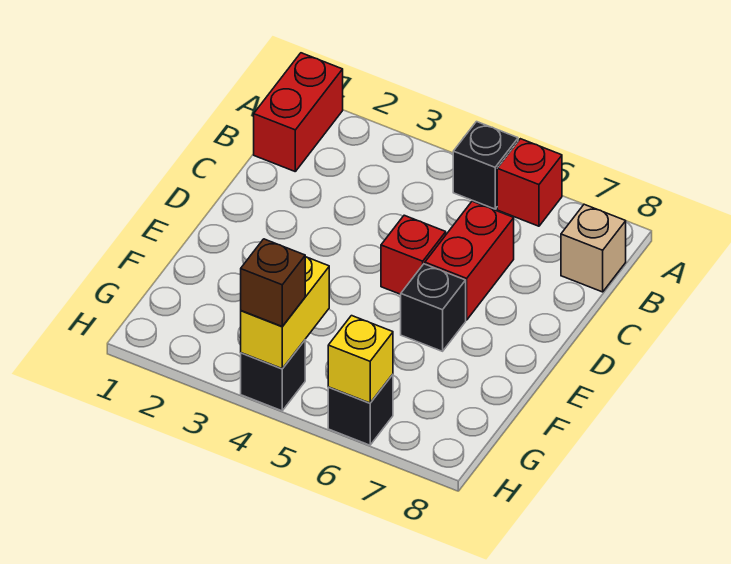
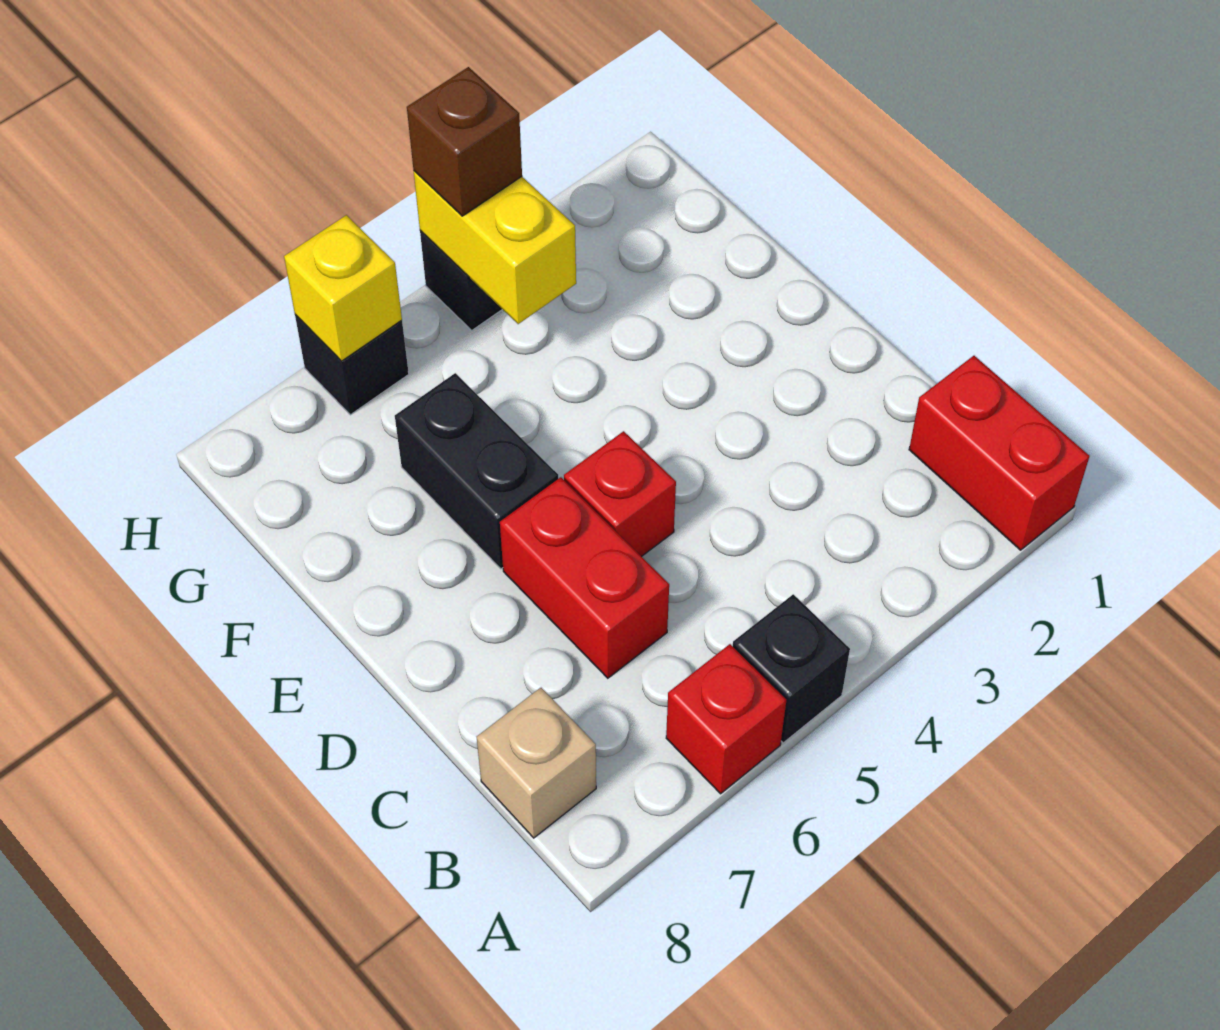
black brick E6 level 1 -> black brick E6:F6 level 1

